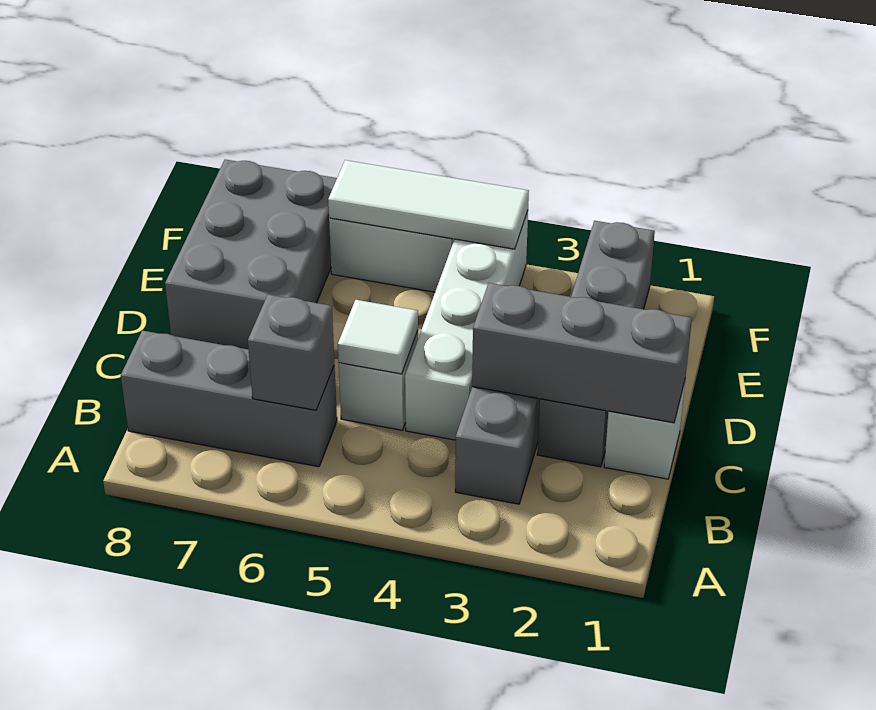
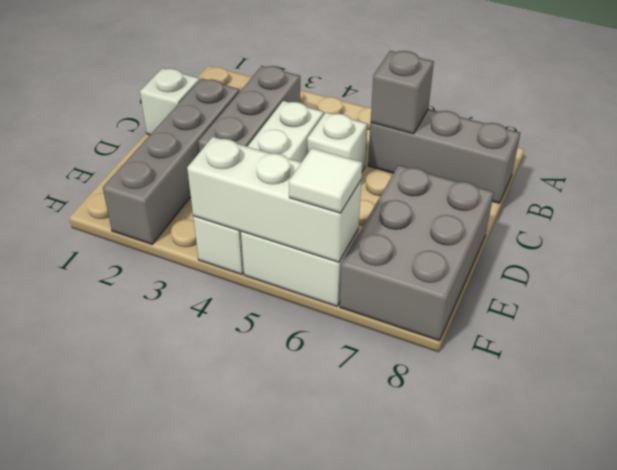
grey brick C1:C3 level 2 -> none
white tile C5 level 2 -> white tile F6 level 3
white tile F4:F6 level 2 -> white brick F4:F6 level 2

